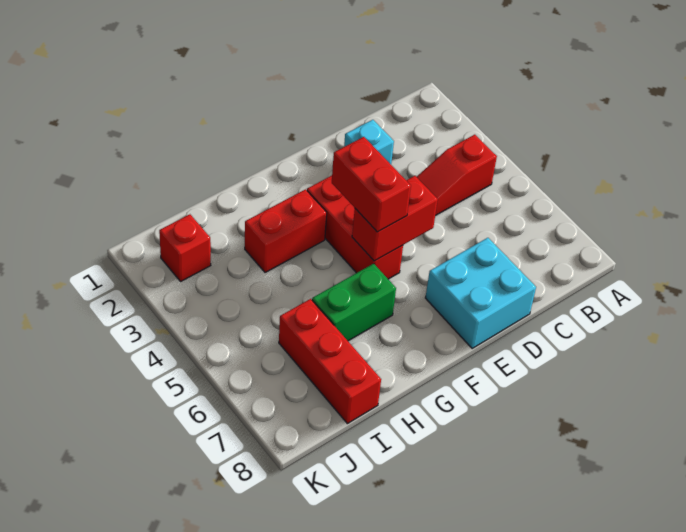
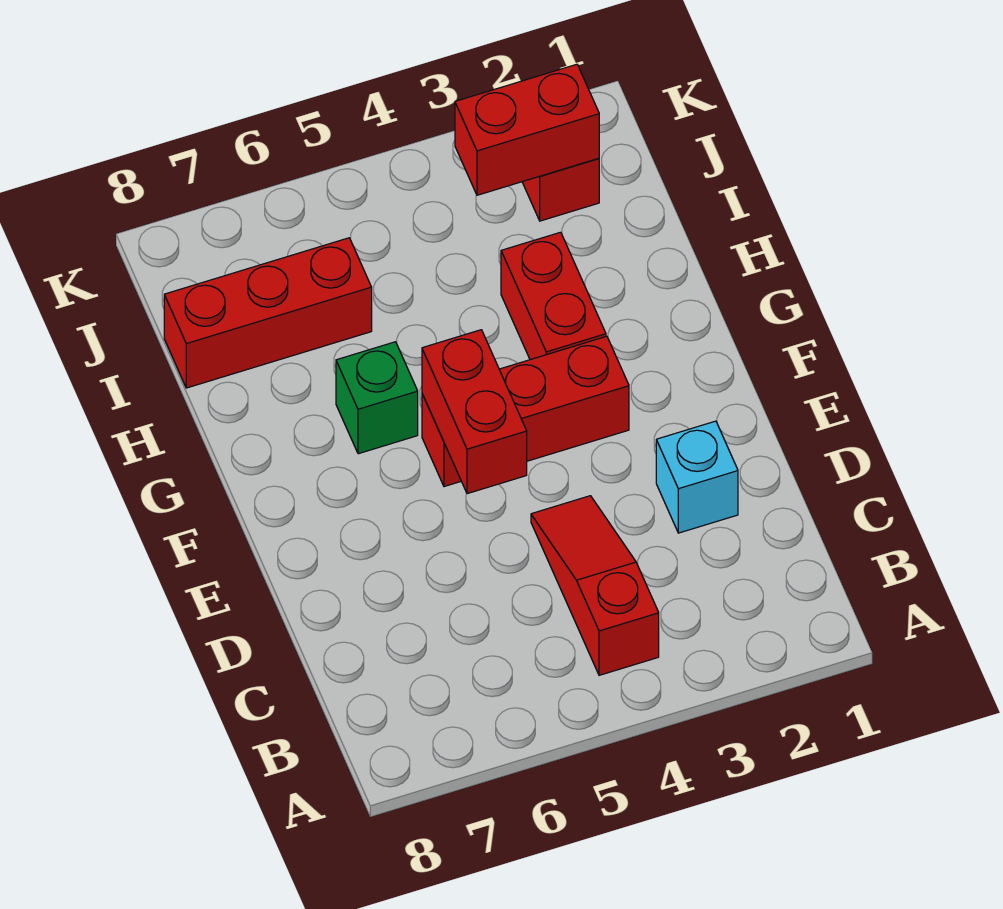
cyan brick D7:E8 level 1 -> none
red brick F4:F5 level 3 -> red brick J2:J3 level 2
green brick G6:H6 level 1 -> green brick G6 level 1

